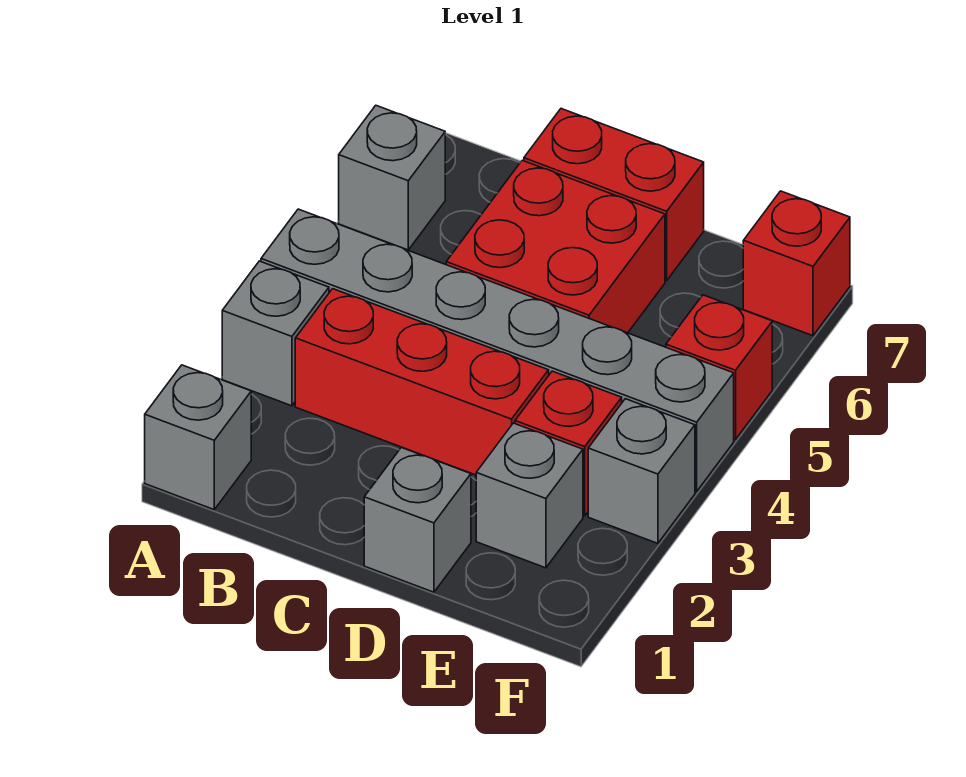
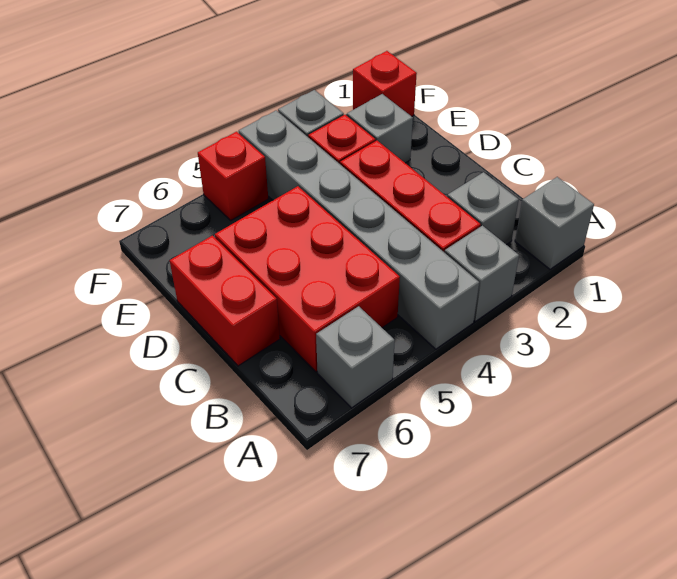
red brick C5:D6 level 1 -> red brick B5:D6 level 1
grey brick D1 level 1 -> grey brick B2 level 1
red brick F7 level 1 -> red brick F1 level 1

